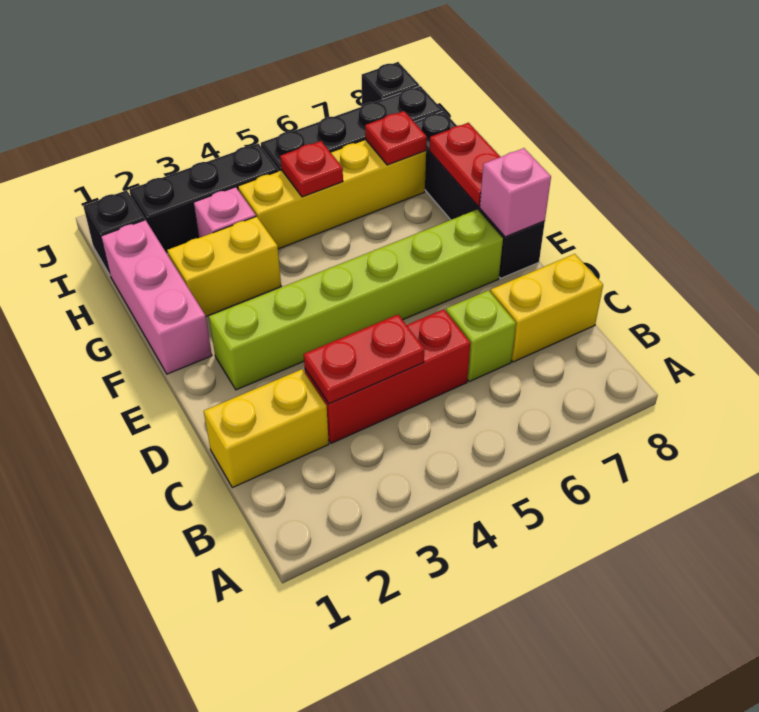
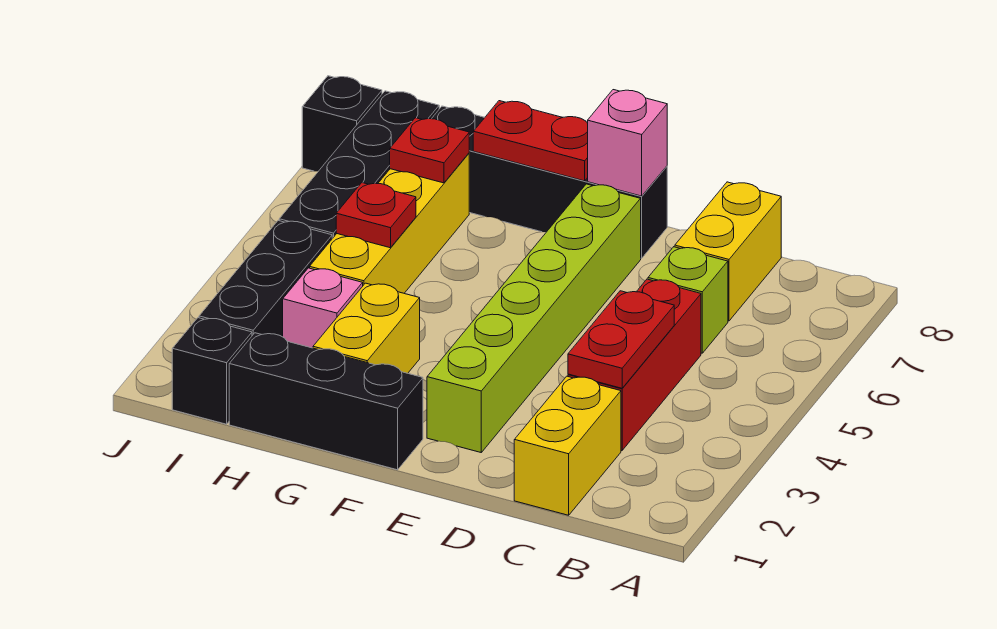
pink brick F1:H1 level 1 -> black brick F1:H1 level 1

